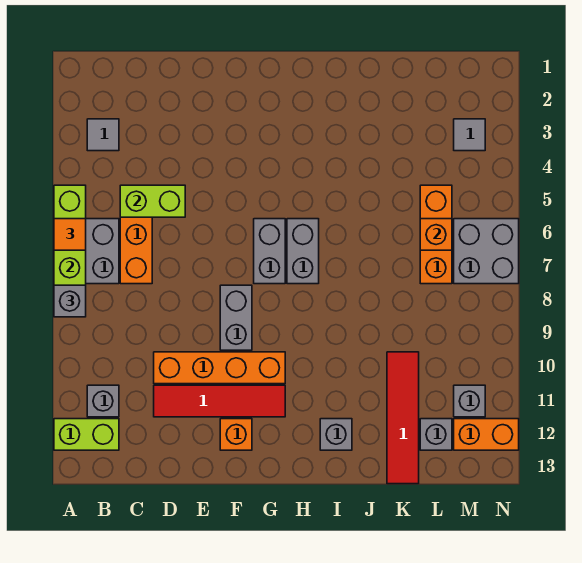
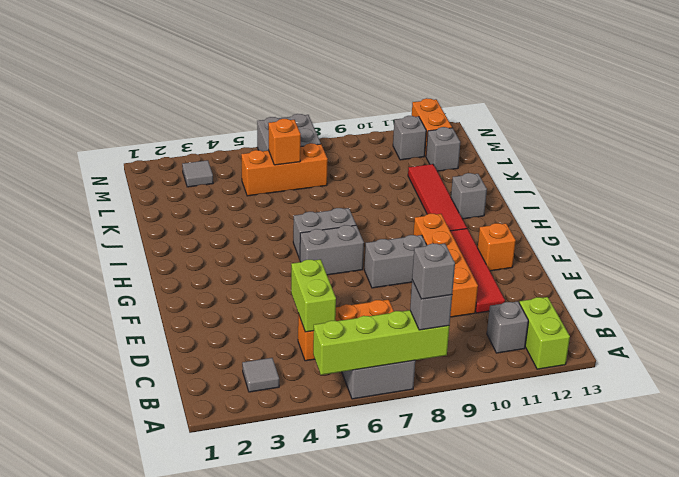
orange tile A6 level 3 -> none
none -> grey brick A8 level 4
red tile K10:K13 level 1 -> red tile H11:K11 level 1

